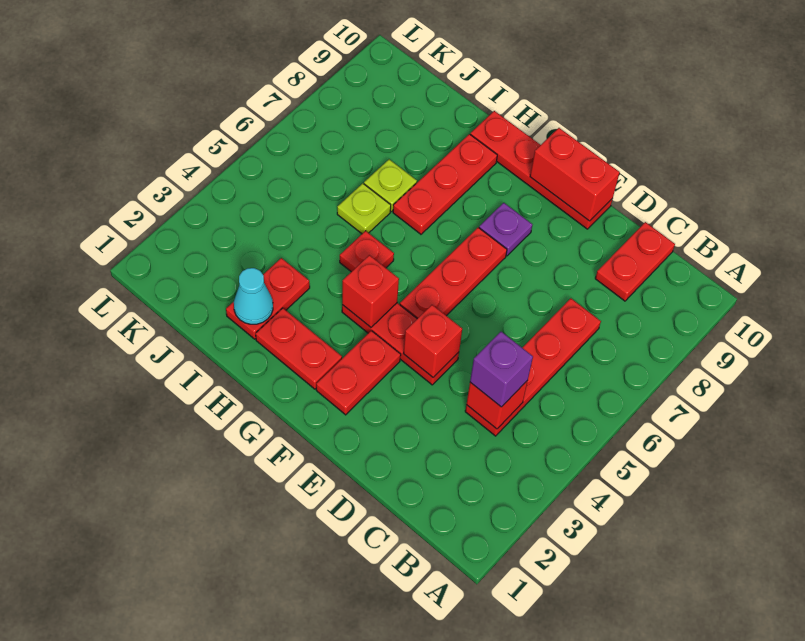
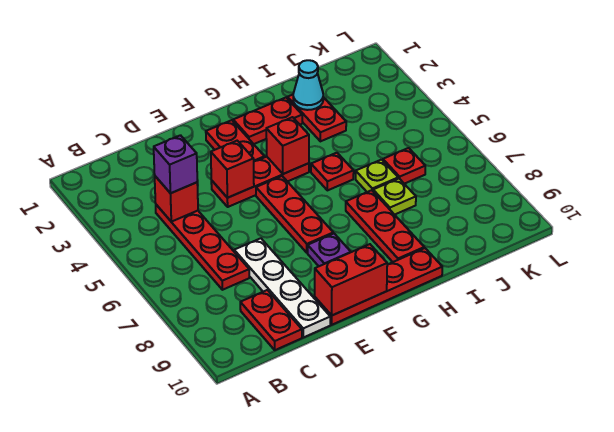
none -> white plate D7:D10 level 1
none -> red plate J6 level 1

